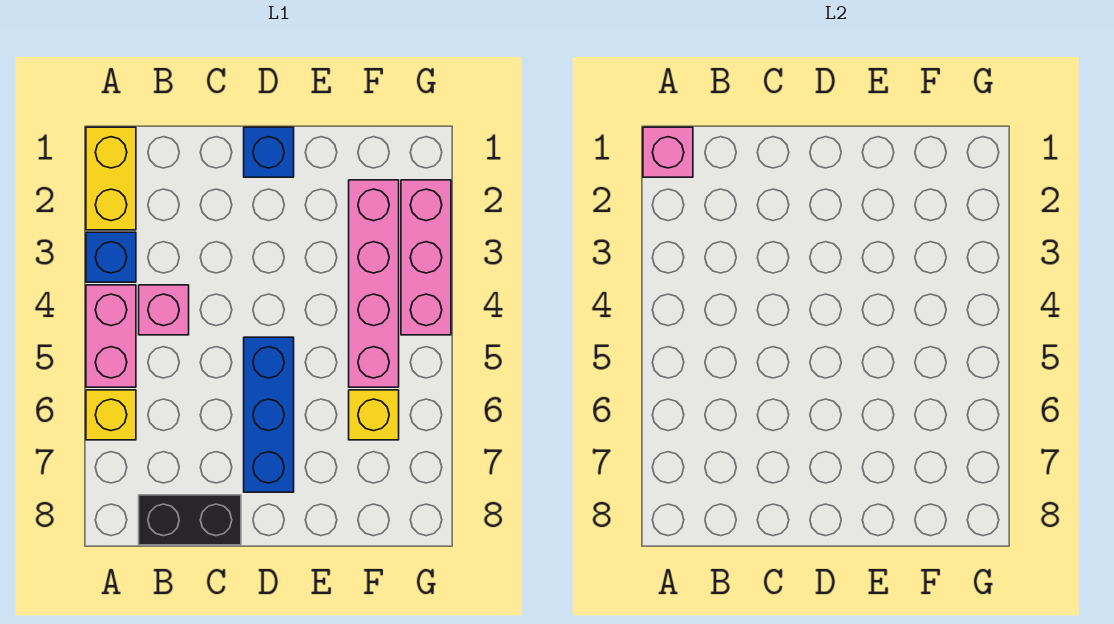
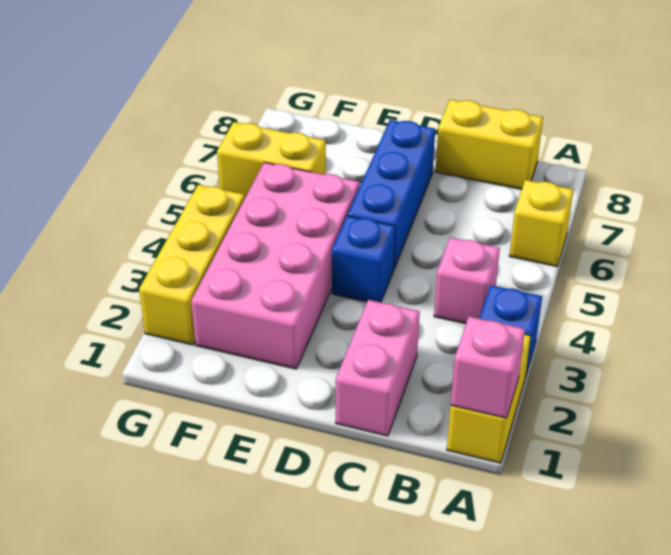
pink brick A4:A5 level 1 -> pink brick C1:C2 level 1
black brick B8:C8 level 1 -> yellow brick B8:C8 level 1
blue brick D1 level 1 -> blue brick D4 level 1
pink brick F2:F5 level 1 -> pink brick E2:F5 level 1
yellow brick F6 level 1 -> yellow brick F6:G6 level 1
pink brick G2:G4 level 1 -> yellow brick G2:G4 level 1

